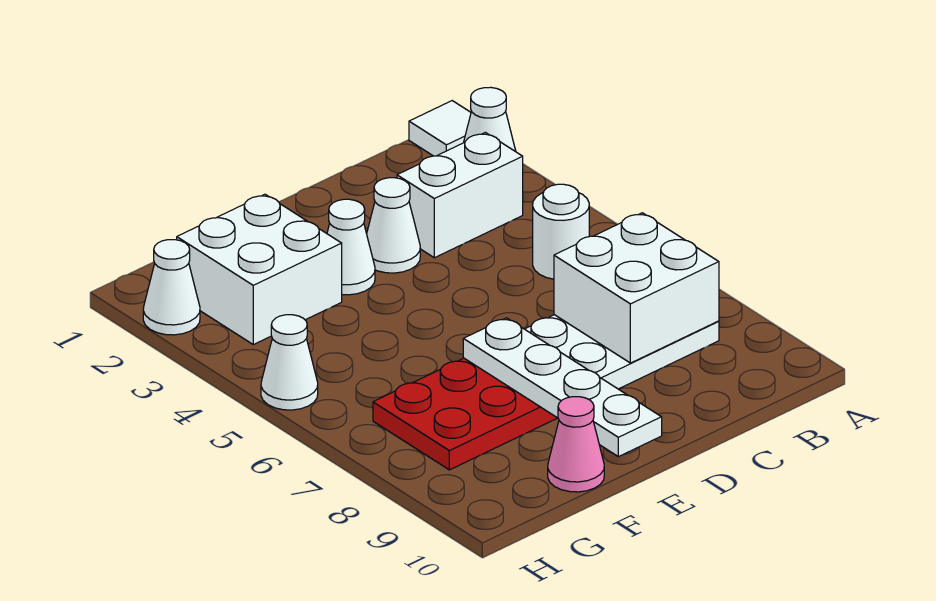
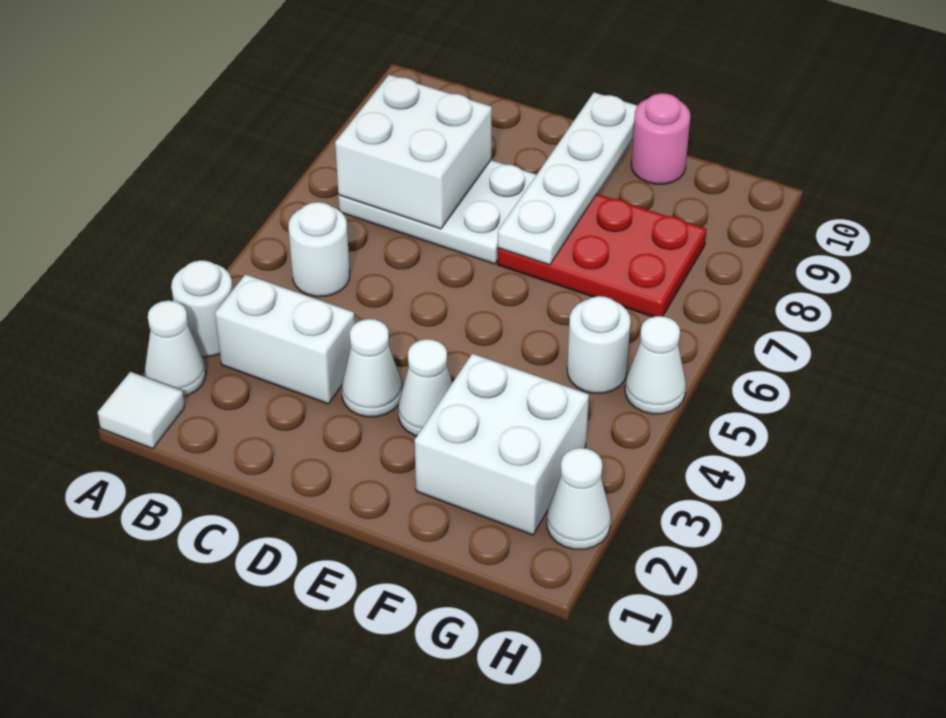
none -> white round brick A3 level 1
pink cone F10 level 1 -> pink round brick F10 level 1
none -> white round brick G5 level 1

